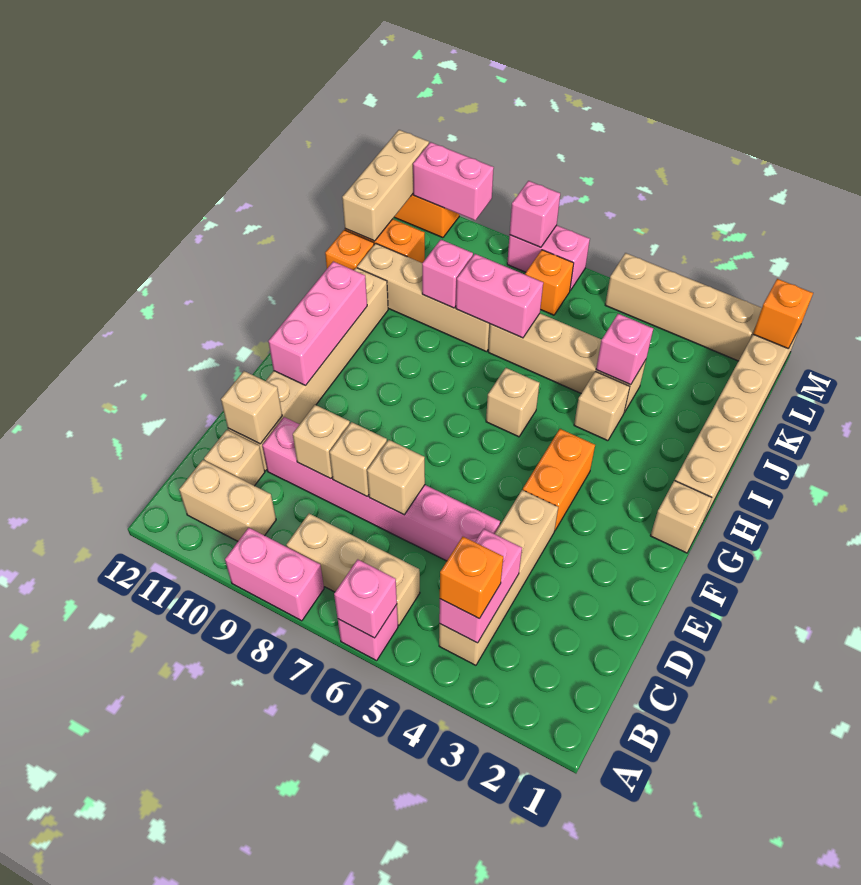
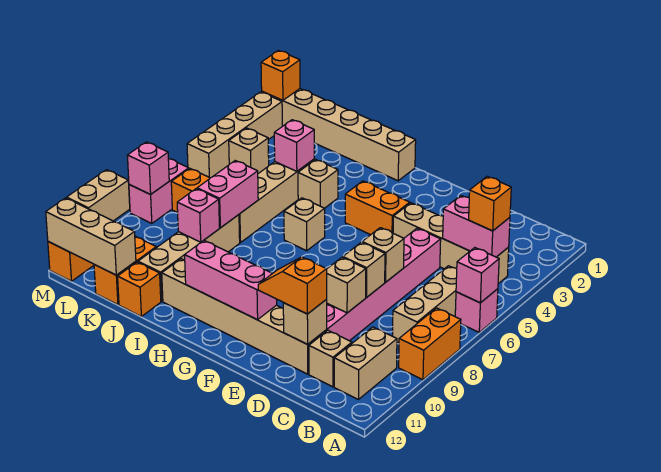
pink brick A8:A9 level 1 -> orange brick A8:A9 level 1
none -> orange slope D11:E11 level 3 top D
tan brick G1 level 1 -> tan brick L4 level 1
pink brick M10:M11 level 2 -> tan brick M10:M11 level 2

